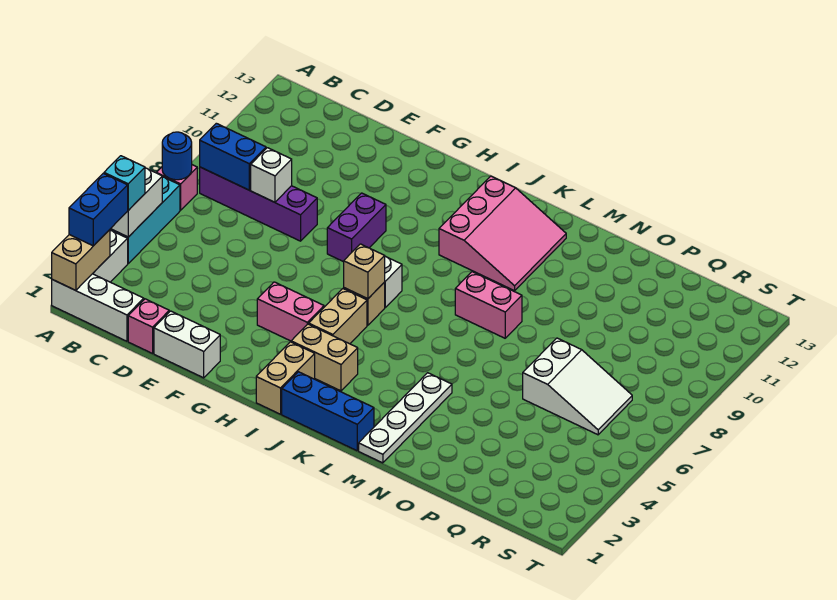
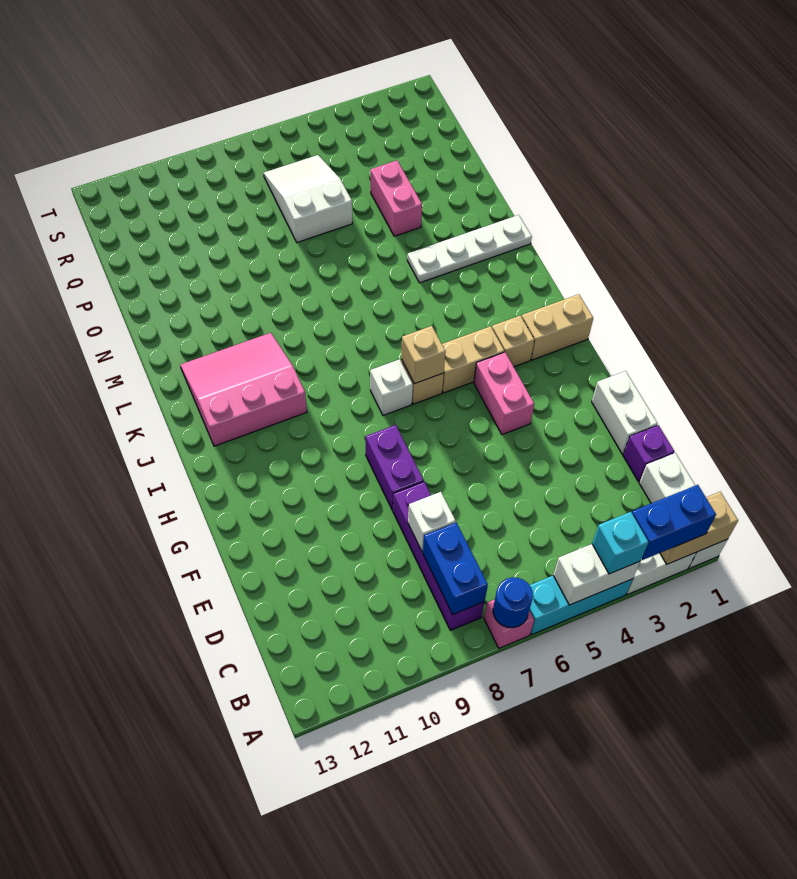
pink brick D1 level 1 -> purple brick D1 level 1
purple brick G8:G9 level 1 -> purple brick F8:G8 level 1
tan brick I3:J3 level 1 -> tan brick I3 level 1
blue brick J1:L1 level 1 -> none
pink brick L8:M8 level 1 -> pink brick O4:P4 level 1

